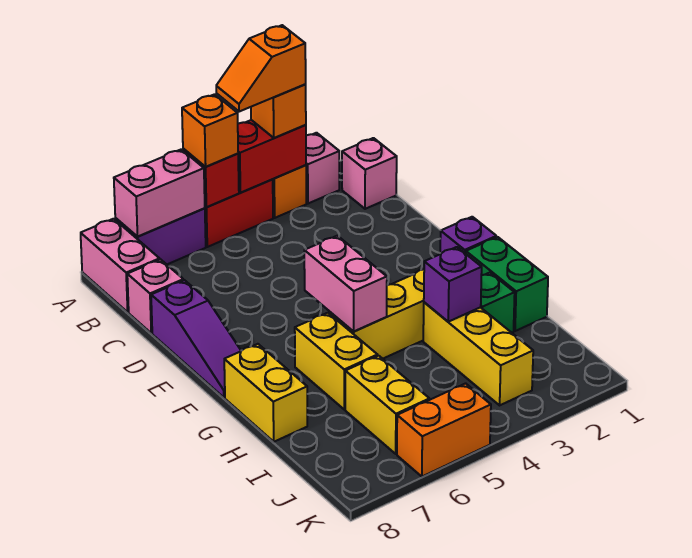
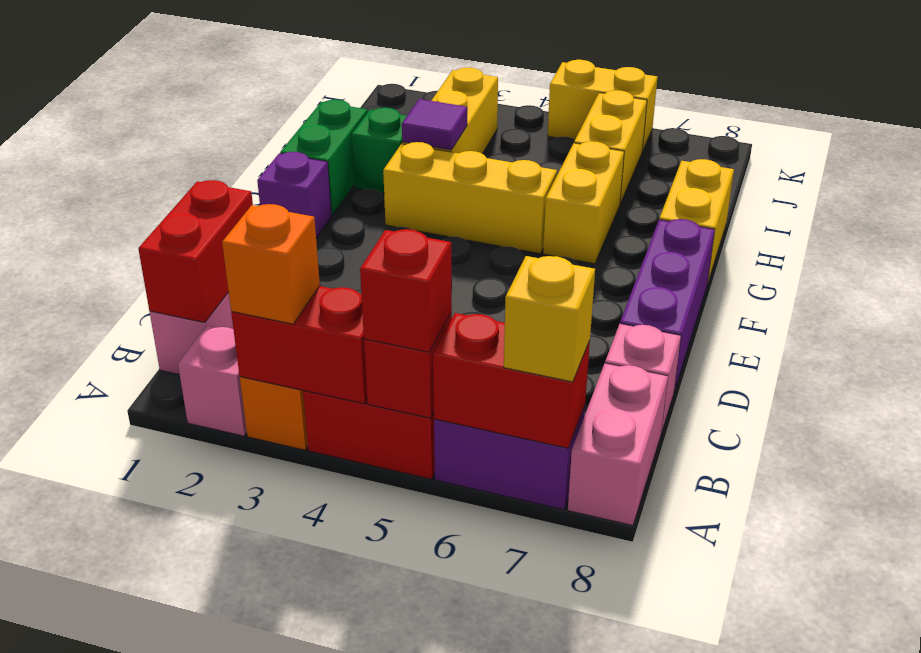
orange slope A3:A4 level 4 top 3 -> none
orange brick A5 level 3 -> red brick A5 level 3
pink brick A6:A7 level 2 -> red brick A6:A7 level 2
none -> yellow brick A7 level 3
none -> red brick B1:C1 level 2
purple slope D8:F8 level 1 top D -> purple brick D8:F8 level 1
pink brick F5:G5 level 2 -> none
purple brick H3 level 2 -> purple tile H3 level 2
orange brick K5:K6 level 1 -> yellow brick K5:K6 level 1

